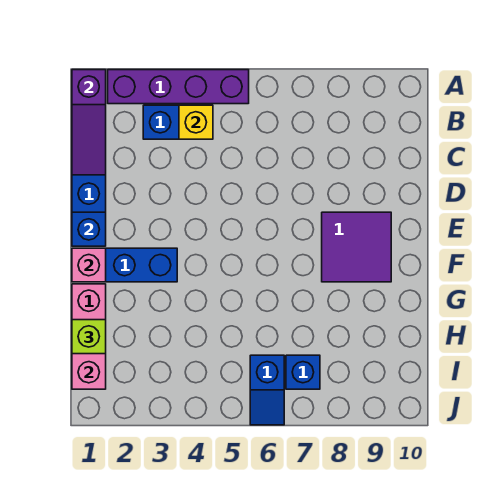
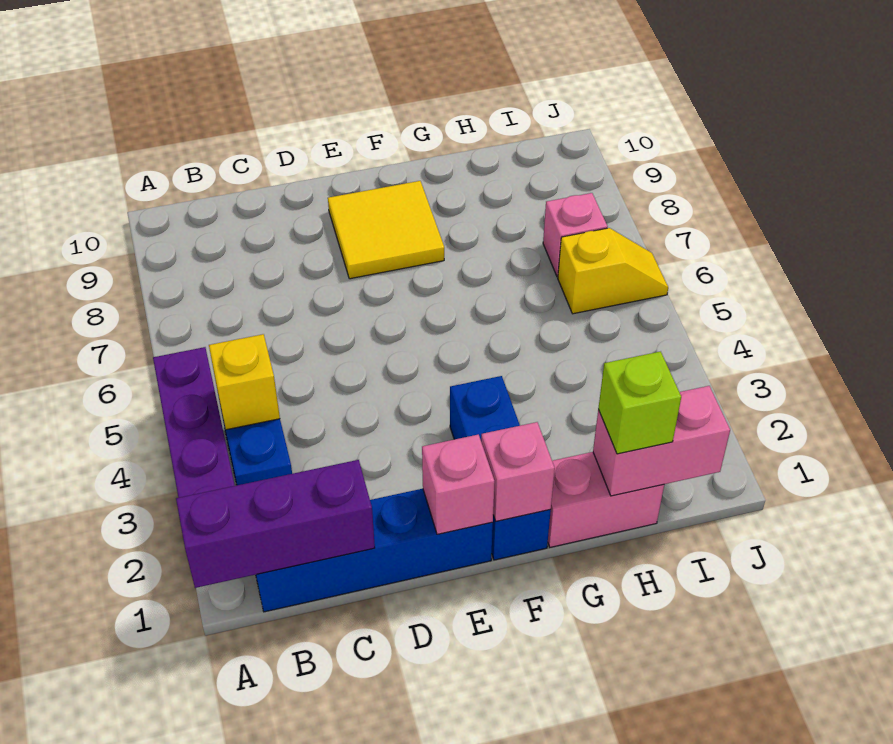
purple slope A1:C1 level 2 top A -> purple brick A1:C1 level 2
blue brick E1 level 2 -> pink brick E1 level 2
purple tile E8:F9 level 1 -> yellow tile E8:F9 level 1
blue slope I6:J6 level 1 top I -> yellow slope I6:J6 level 1 top I
blue brick I7 level 1 -> pink brick I7 level 1

